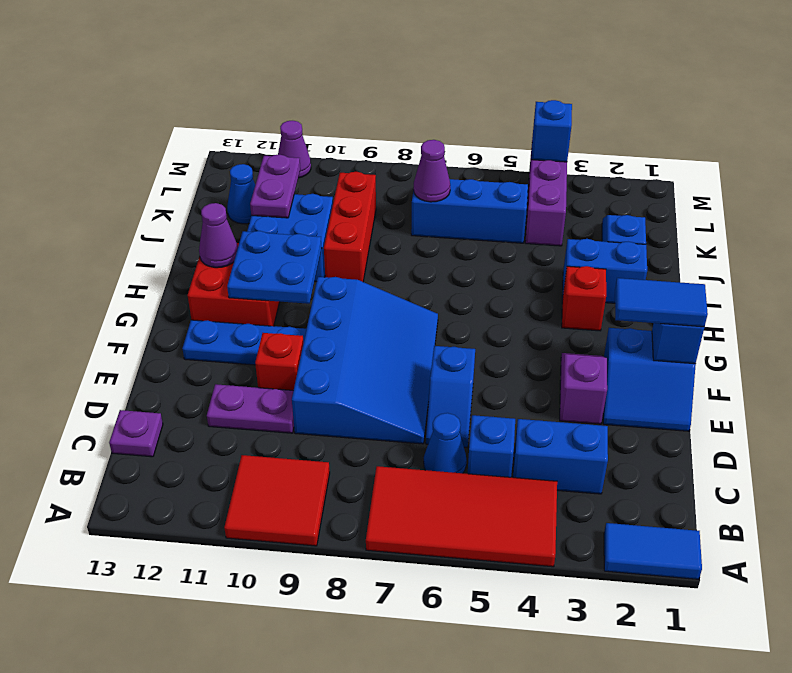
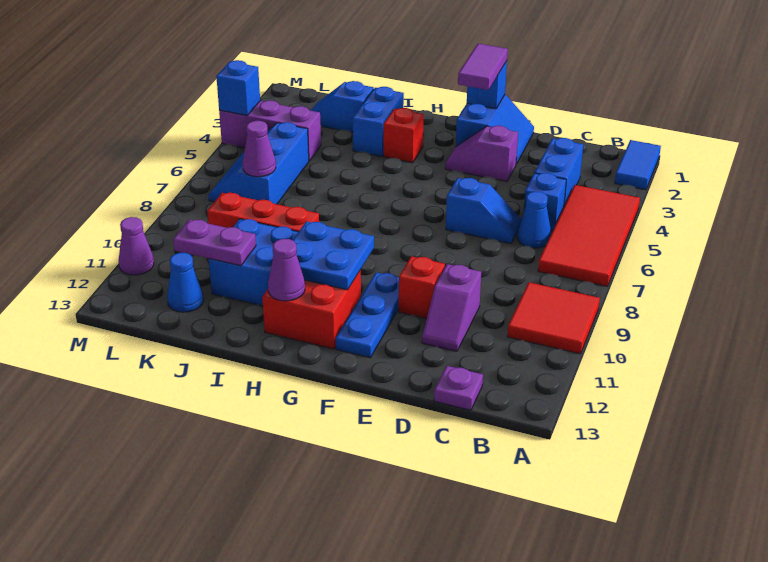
blue slope D7:G9 level 1 top 9 -> none
purple plate D10:D11 level 1 -> purple slope D10:D11 level 1 top 10
blue tile F1:F2 level 3 -> purple tile F1:F2 level 3

